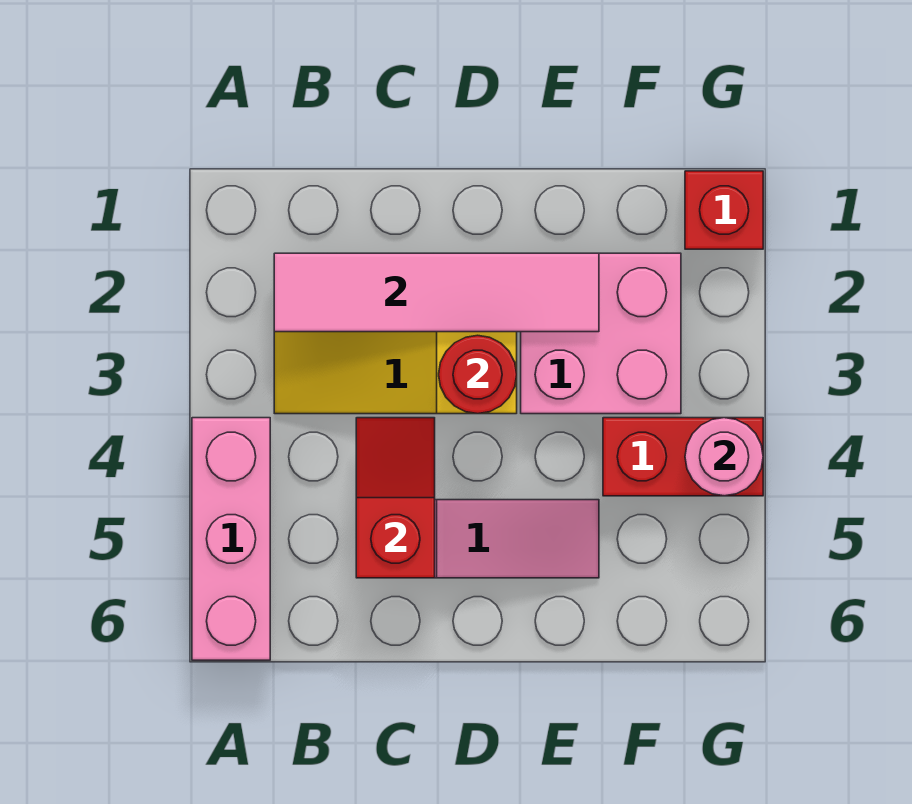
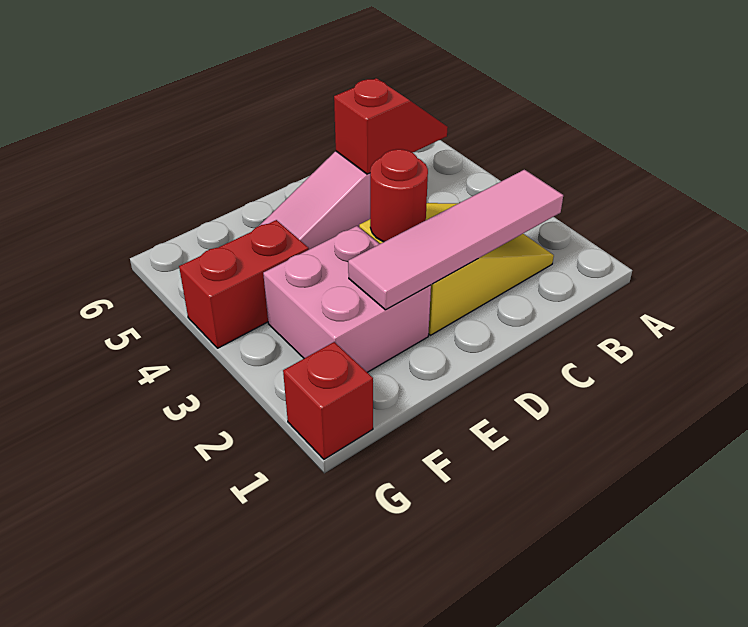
pink brick A4:A6 level 1 -> none
red slope C4:C5 level 2 top 5 -> red slope B5:C5 level 2 top C
pink round brick G4 level 2 -> none

